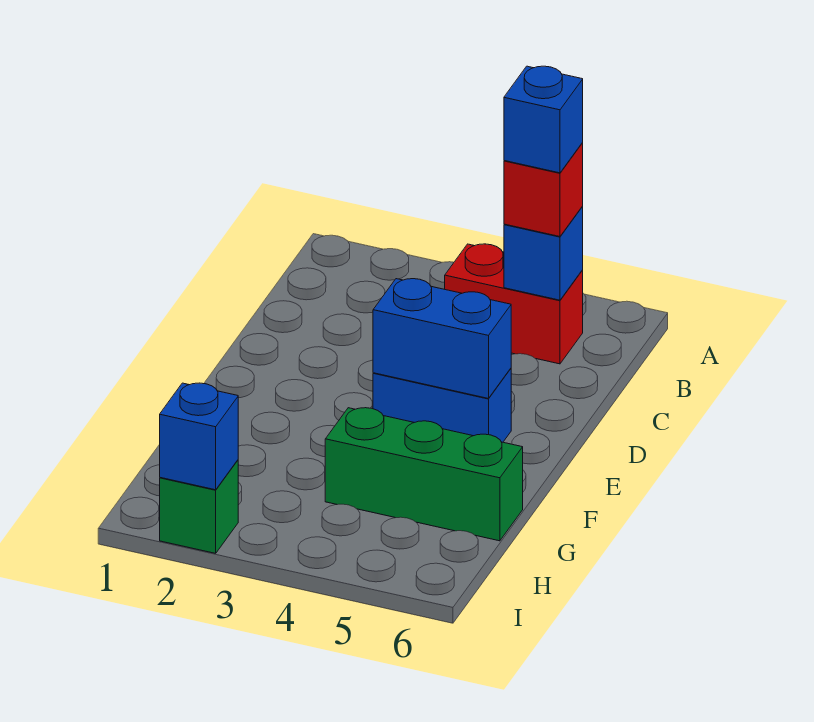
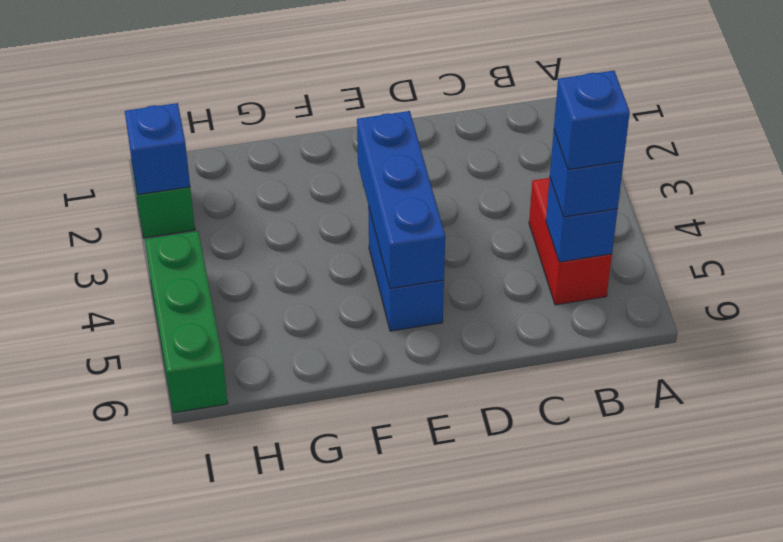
red brick B5 level 3 -> blue brick B5 level 3
blue brick E4:E5 level 2 -> blue brick E3:E5 level 2
green brick G4:G6 level 1 -> green brick I4:I6 level 1

